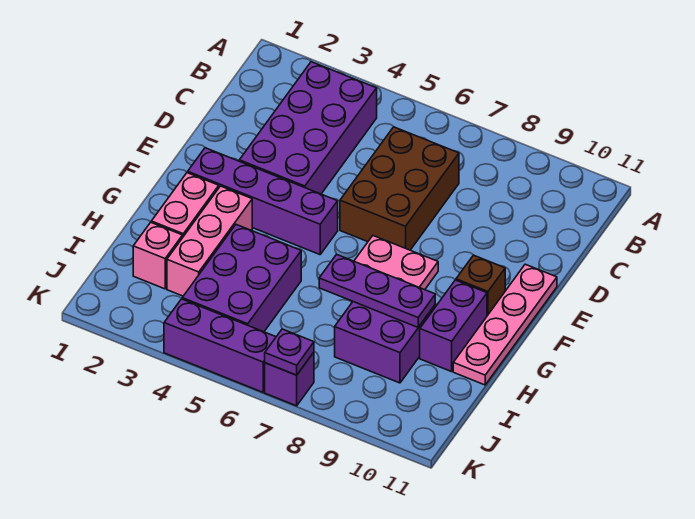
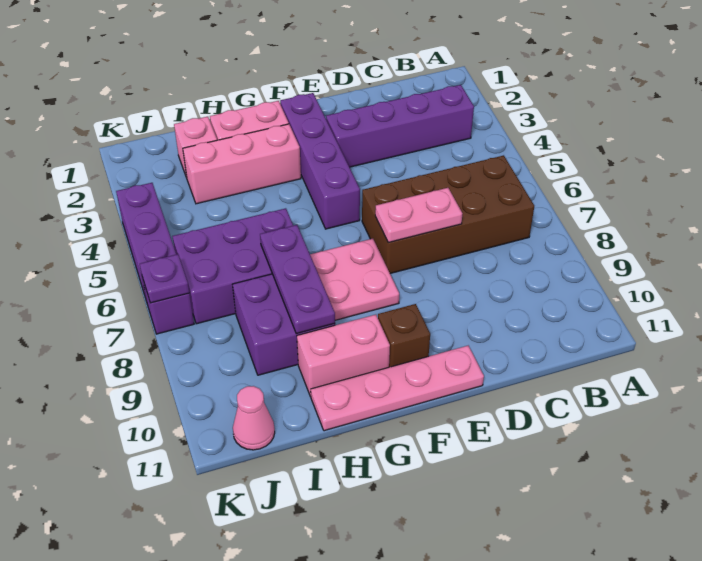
purple brick B3:E4 level 1 -> purple brick B3:E3 level 1
brown brick C6:E7 level 1 -> brown brick B6:E7 level 1
none -> pink plate D7:E7 level 2
purple brick G10:H10 level 1 -> pink brick G10:H10 level 1
purple brick H4:J5 level 1 -> purple brick H6:J7 level 1
none -> pink cone J11 level 1

